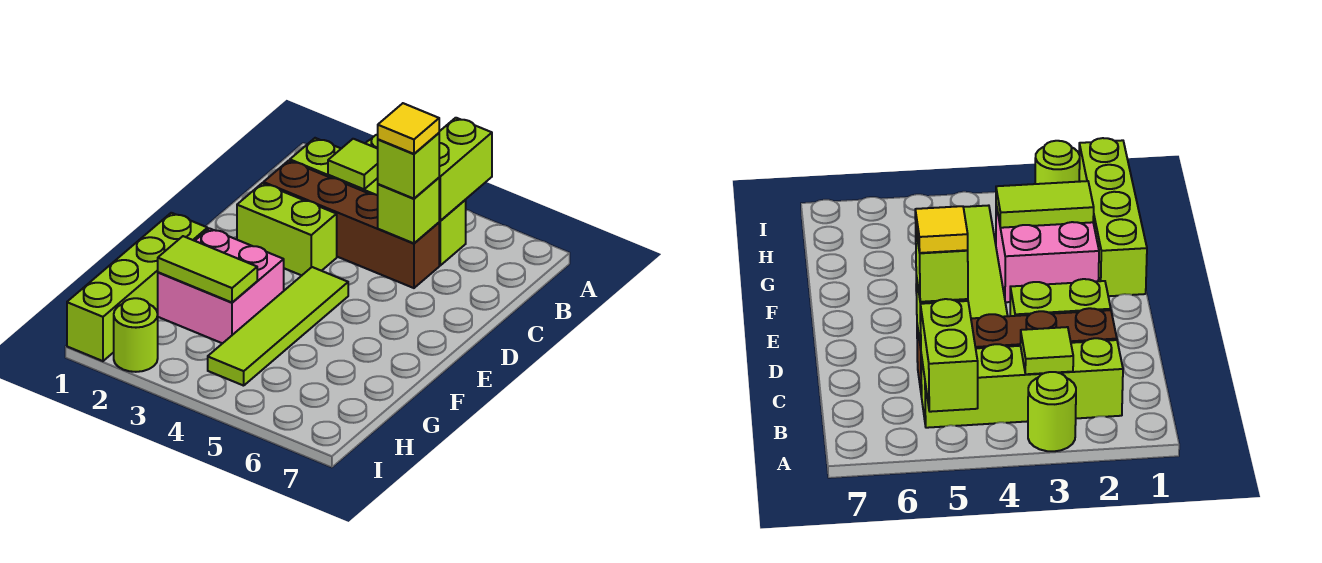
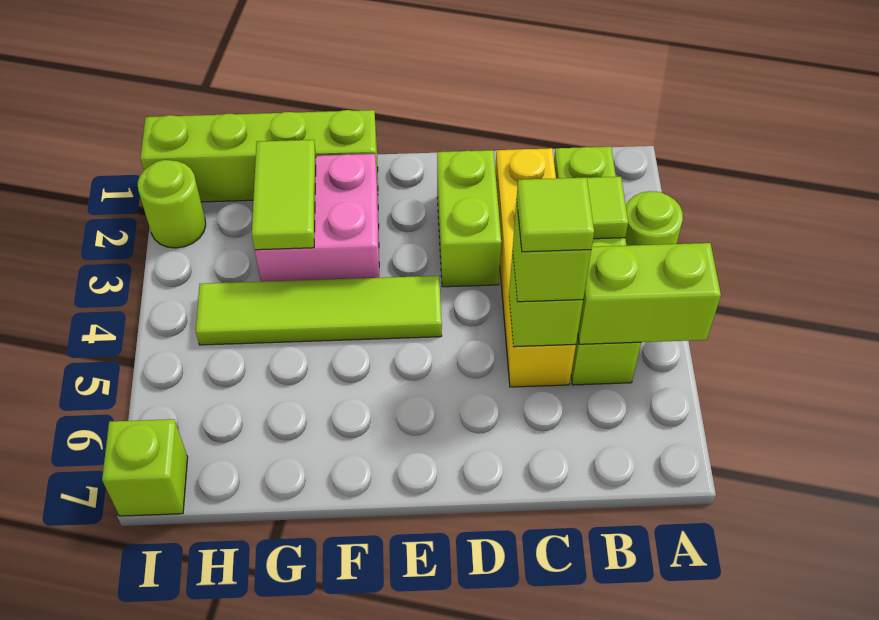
brown brick C2:C5 level 1 -> yellow brick C2:C5 level 1
yellow tile C5 level 4 -> lime tile C5 level 4
none -> lime brick I7 level 1

